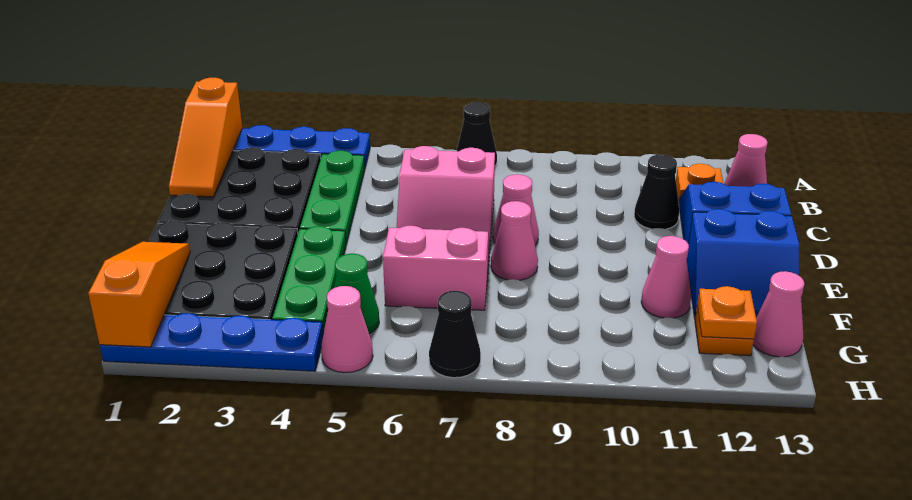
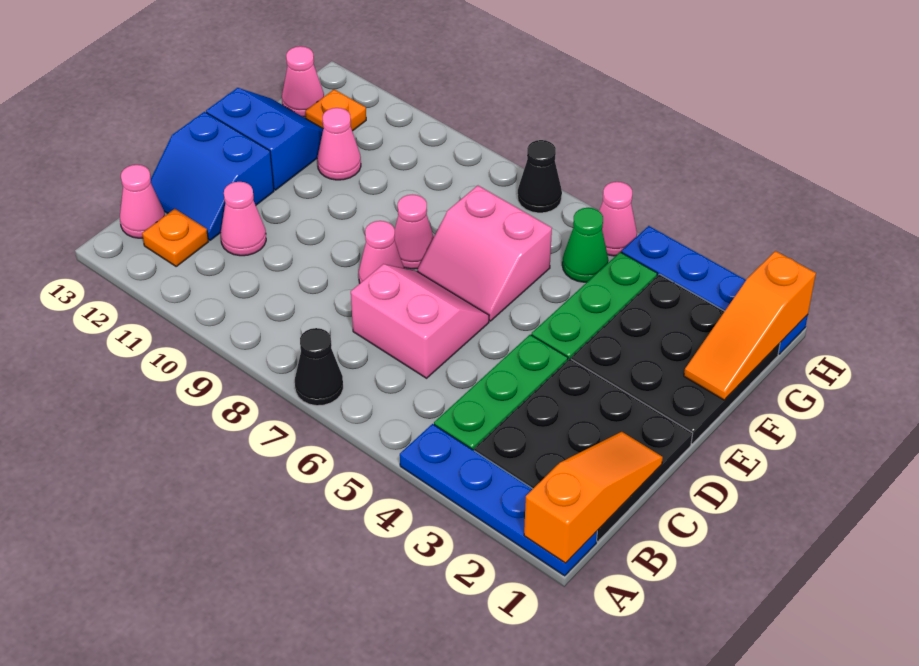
black cone C11 level 1 -> pink cone C11 level 1
orange plate G12 level 2 -> none

